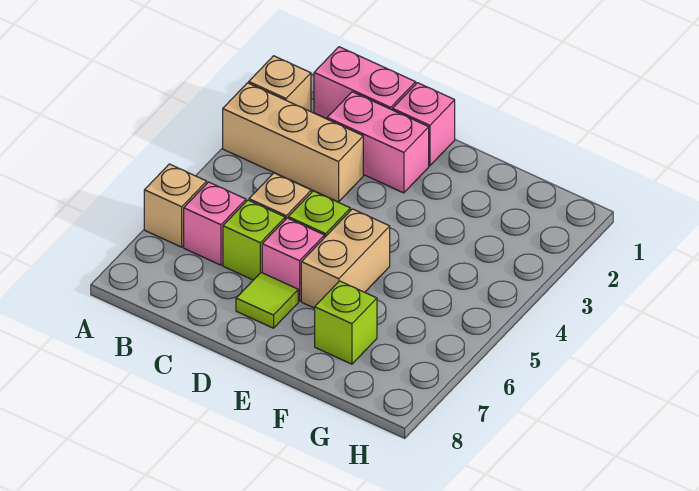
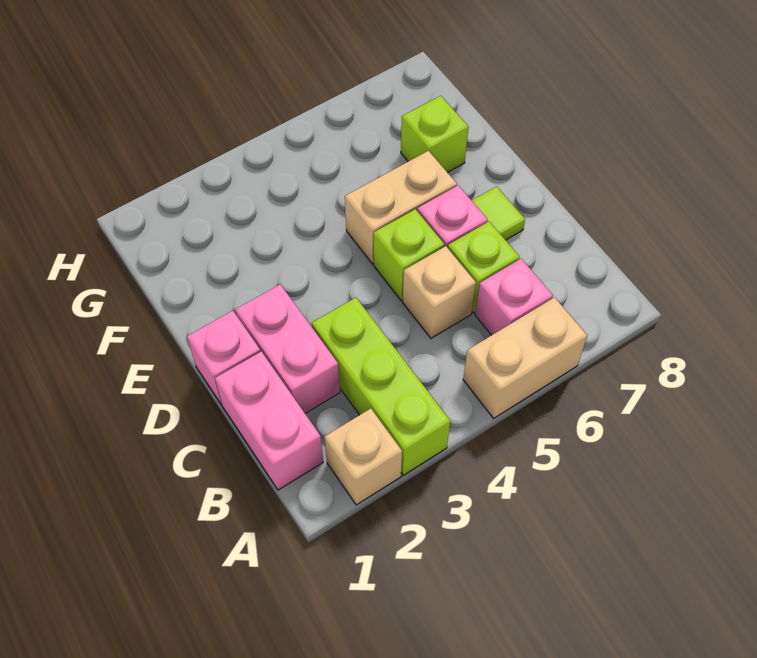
tan brick A3:C3 level 1 -> lime brick A3:C3 level 1
tan brick A6 level 1 -> tan brick A5:A6 level 1

